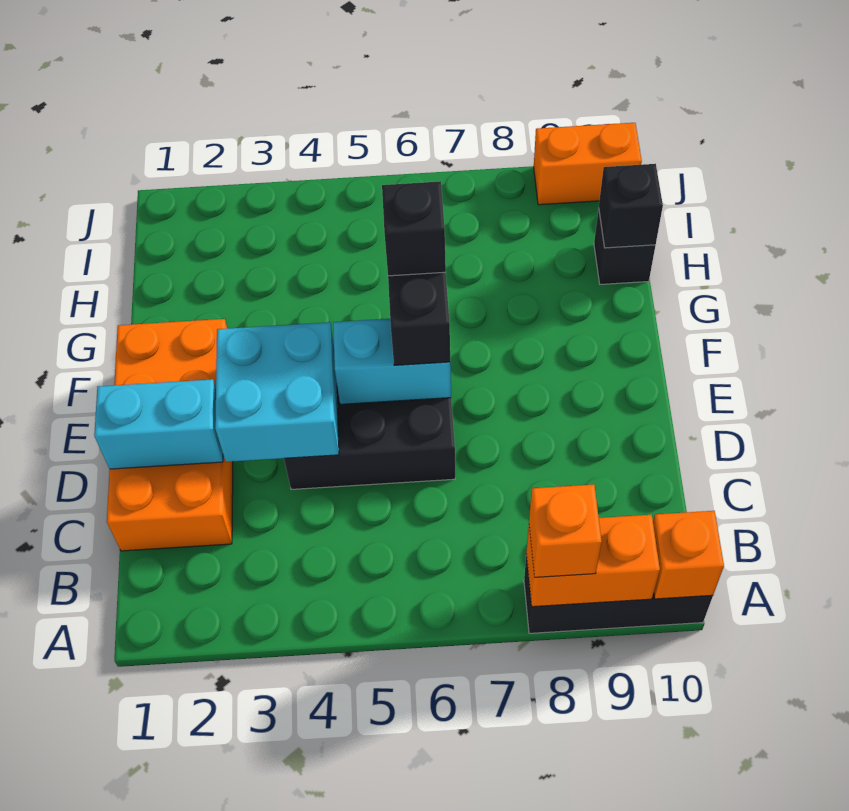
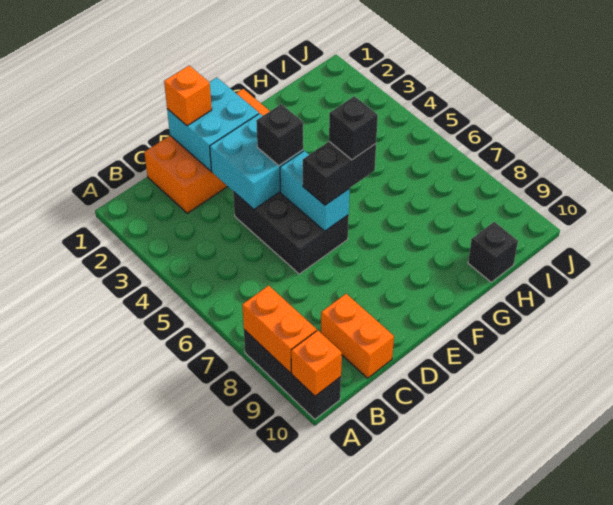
orange brick A8 level 3 -> orange brick D1 level 3
cyan brick D1:D2 level 2 -> cyan brick D1:E2 level 2
black brick H10 level 2 -> black brick E4 level 3
orange brick J9:J10 level 1 -> orange brick C9:C10 level 1

